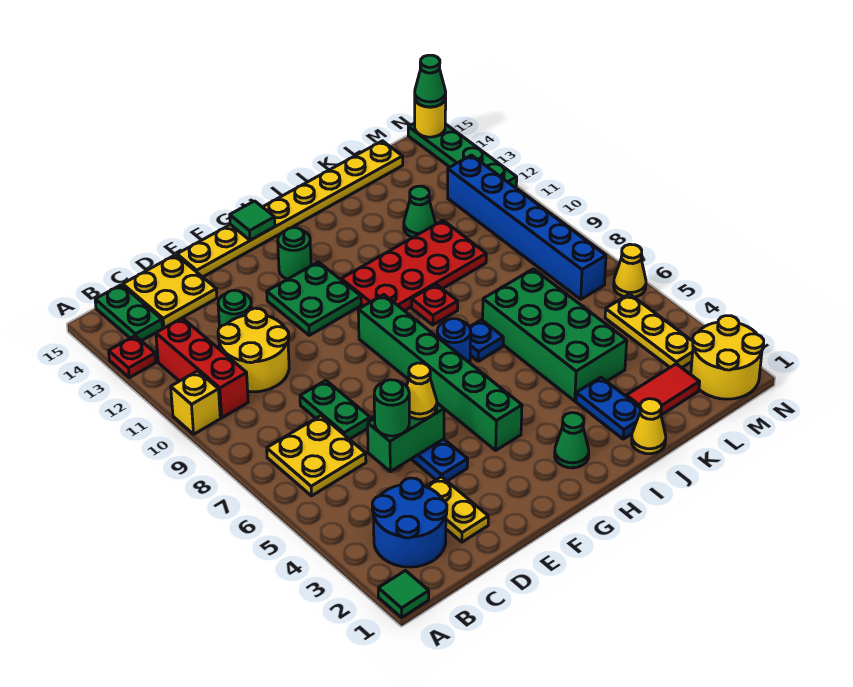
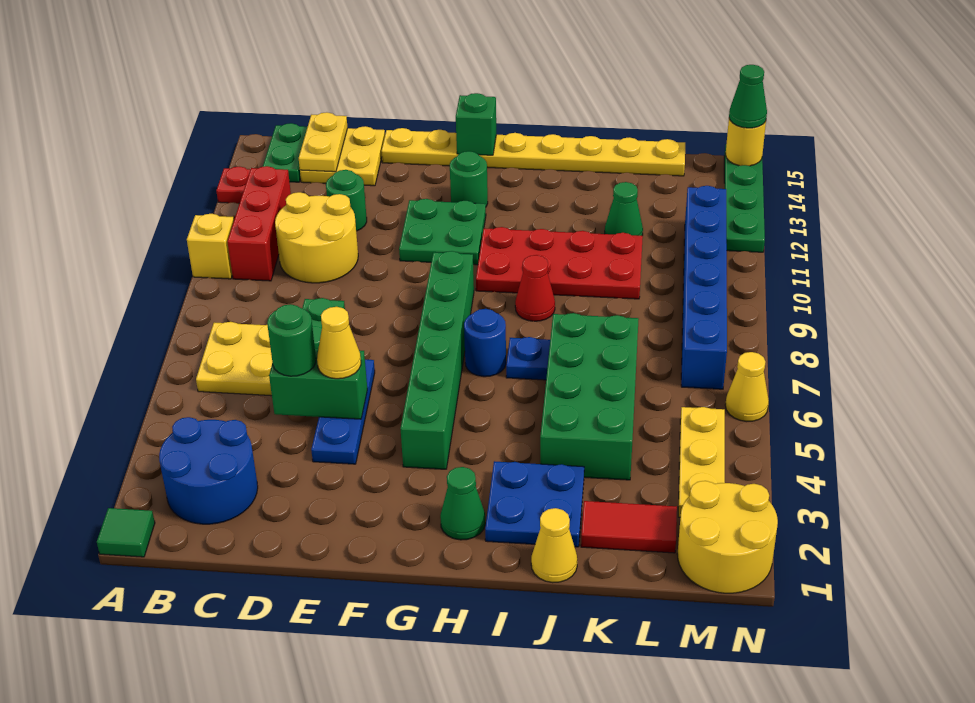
yellow plate D2:D3 level 1 -> yellow plate C14:C15 level 2
green tile G15 level 2 -> green brick G15 level 2
red plate I9 level 1 -> red cone I9 level 1
blue plate J2:J3 level 1 -> blue plate I2:J3 level 1

